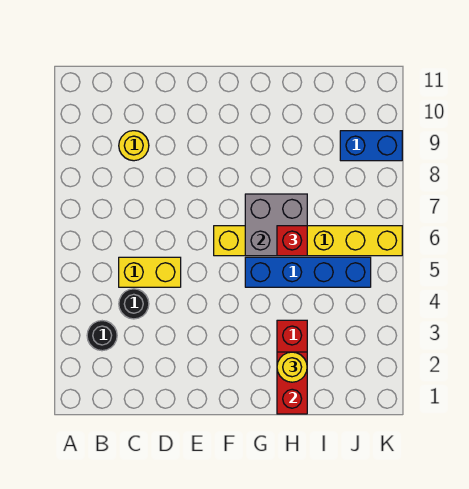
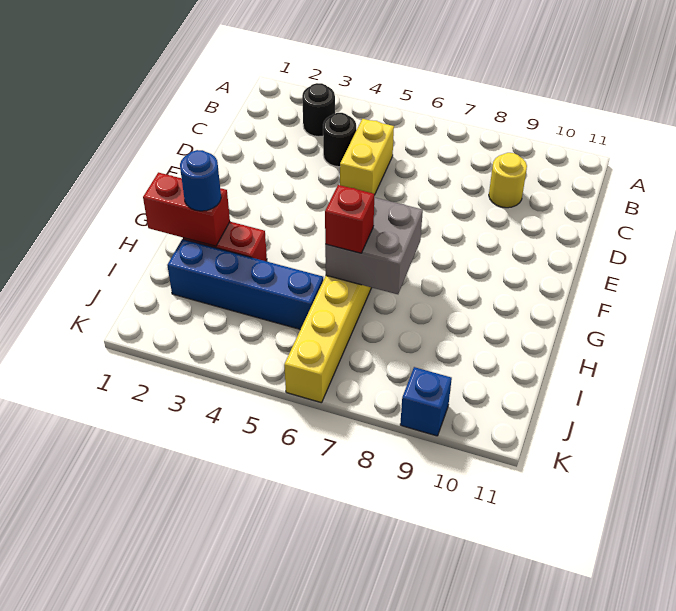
blue brick G5:J5 level 1 -> blue brick I2:I5 level 1
yellow round brick H2 level 3 -> blue round brick H2 level 3
blue brick J9:K9 level 1 -> blue brick K9 level 1

